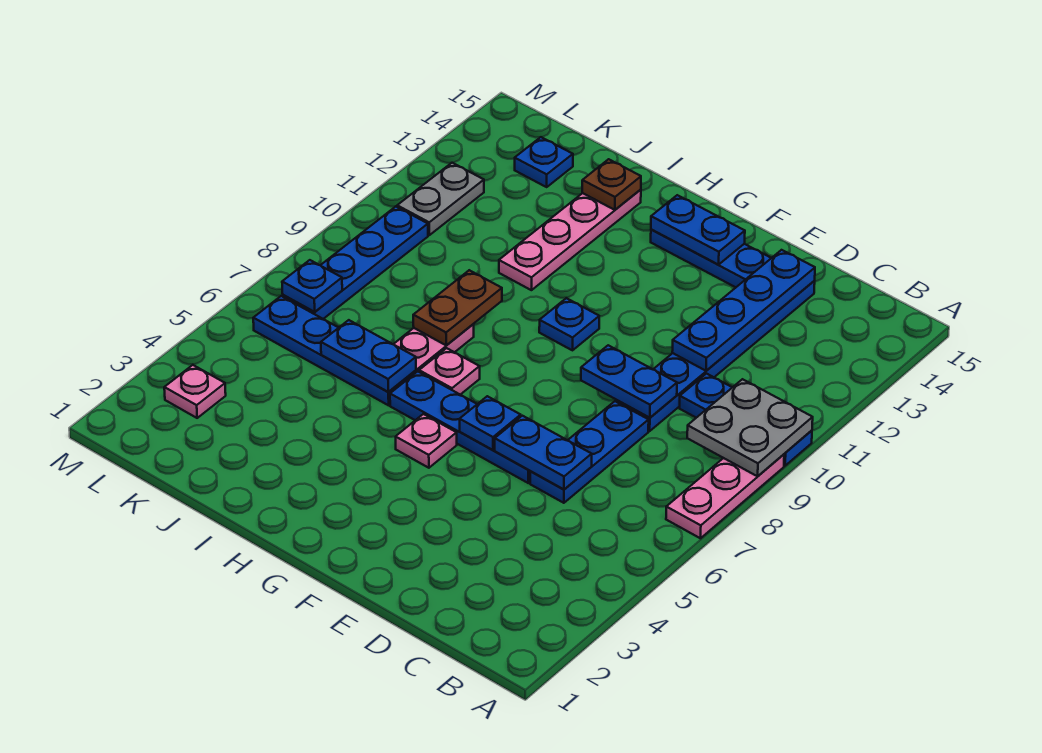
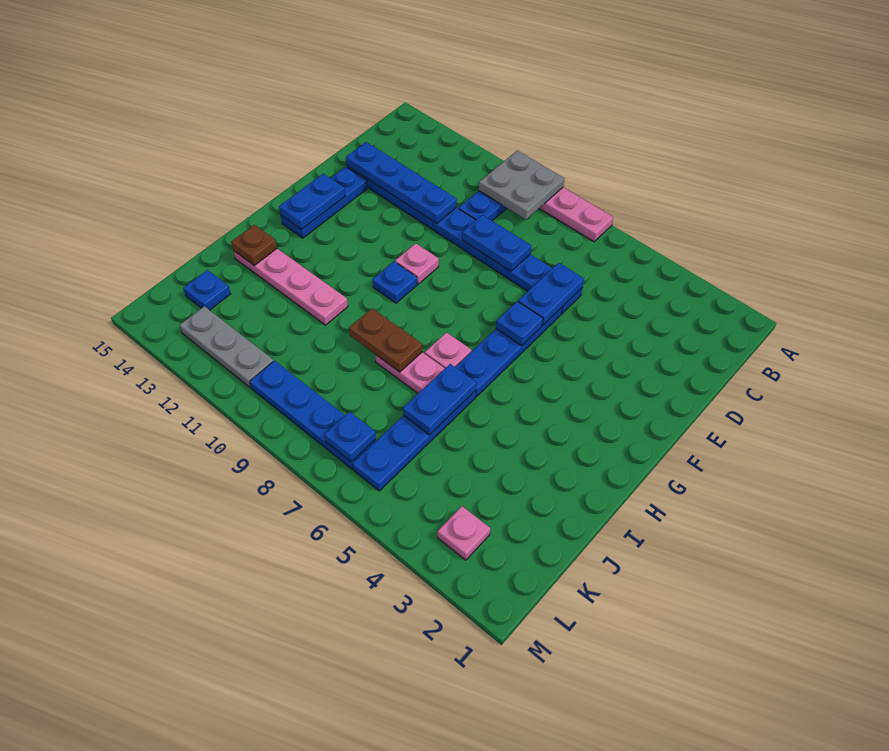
blue plate D9:E9 level 2 -> blue plate D8:D9 level 2
pink plate G5 level 1 -> pink plate F10 level 1
grey plate L11:L12 level 1 -> grey plate L11:L13 level 1

